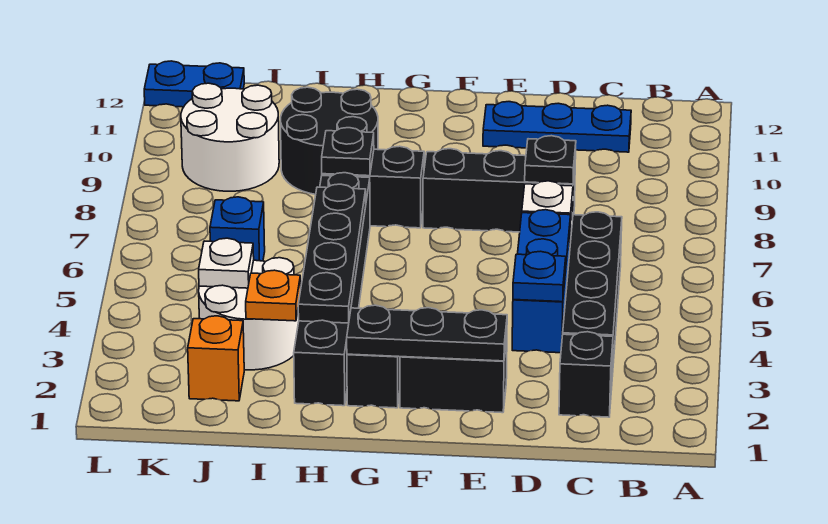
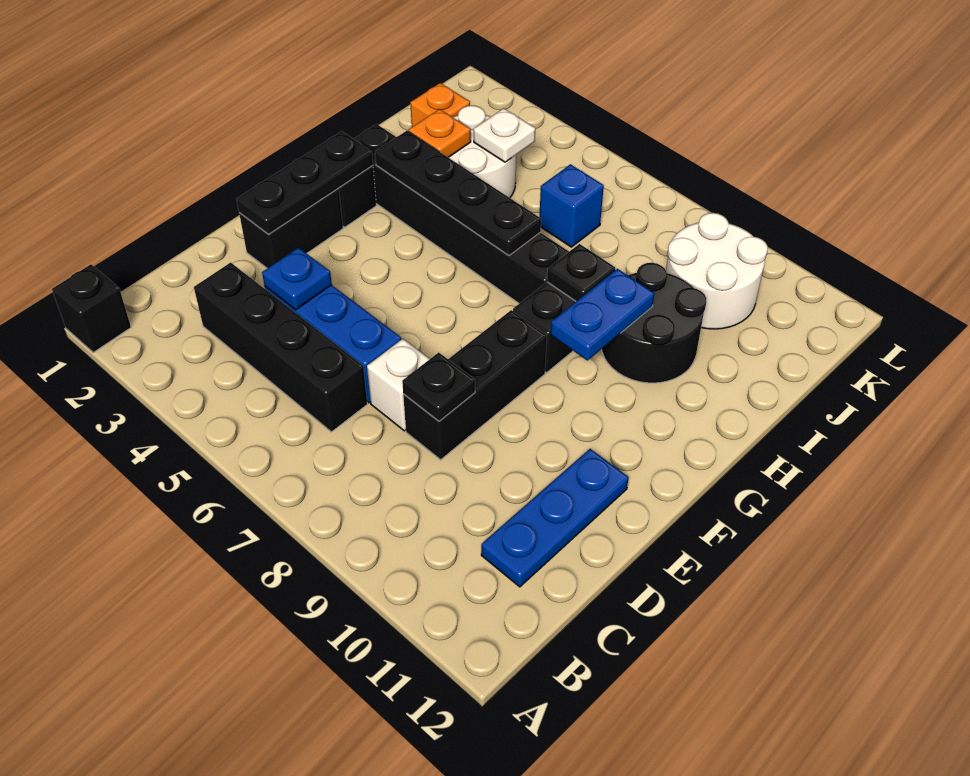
black brick C2 level 1 -> black brick A1 level 1
blue plate K12:L12 level 1 -> blue plate G9:H9 level 2

